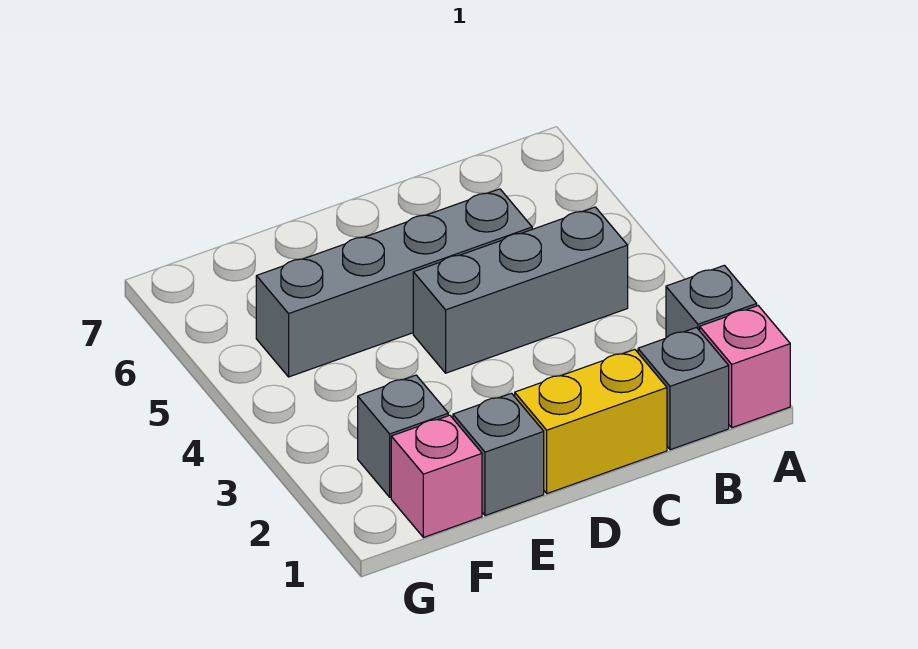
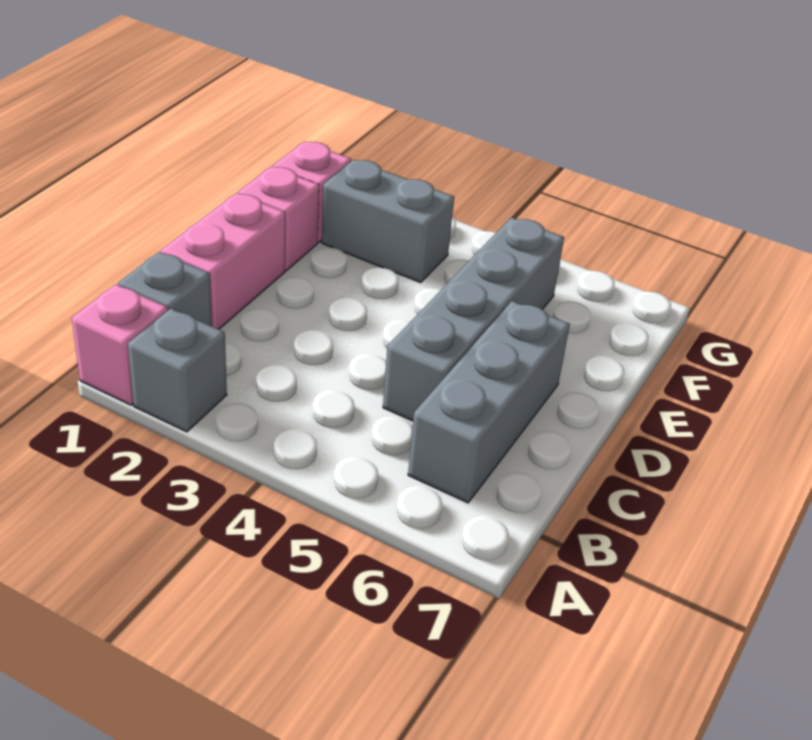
grey brick B4:D4 level 1 -> grey brick B6:D6 level 1
yellow brick C1:D1 level 1 -> pink brick C1:D1 level 1
grey brick E1 level 1 -> pink brick E1 level 1
grey brick F2 level 1 -> grey brick F2:F3 level 1

